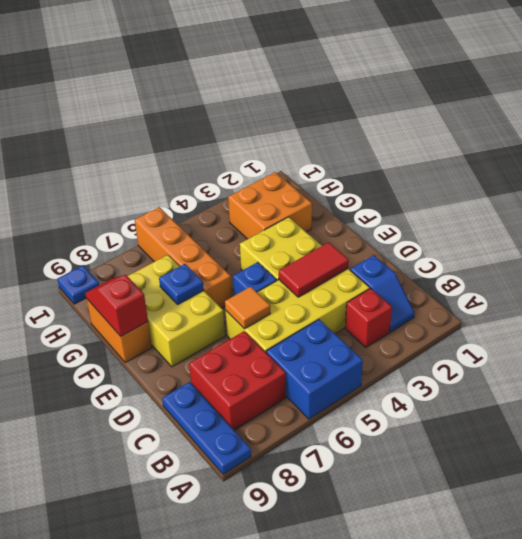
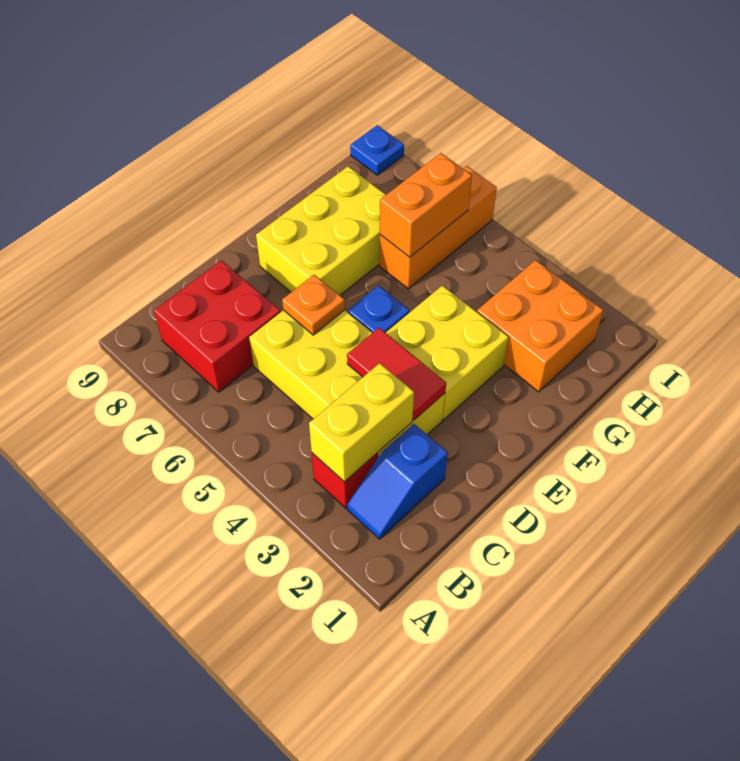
blue brick A5:B6 level 1 -> none
blue plate A9:C9 level 1 -> none
none -> yellow brick B3:C3 level 2
orange tile D6 level 2 -> orange plate D6 level 2
orange brick F6:I6 level 1 -> orange brick G6:I6 level 1
blue plate F7 level 2 -> none
orange brick F9:G9 level 1 -> orange brick G6:H6 level 2
red slope F9:G9 level 2 top F -> none

